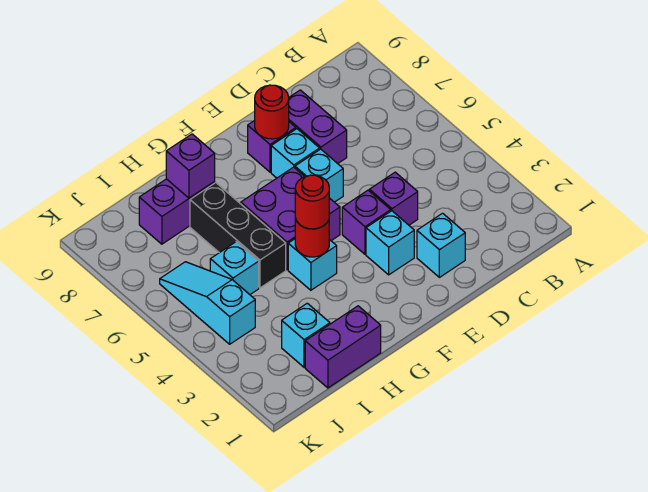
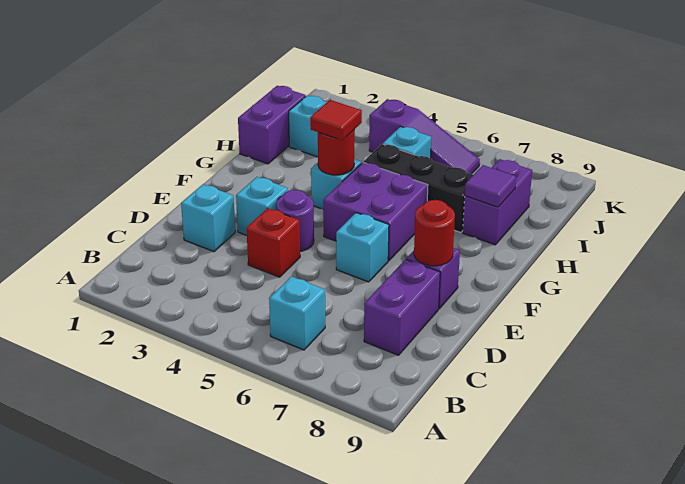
purple brick D4 level 1 -> red brick D4 level 1
purple brick D7:D8 level 1 -> purple brick C8:D8 level 1
purple brick E4 level 1 -> purple round brick E4 level 1
cyan brick E7 level 1 -> cyan brick B6 level 1
red round brick G4 level 3 -> red tile G4 level 3
purple brick H8 level 2 -> purple tile H8 level 2
cyan slope J4:J6 level 1 top 4 -> purple slope J4:J6 level 1 top 4

